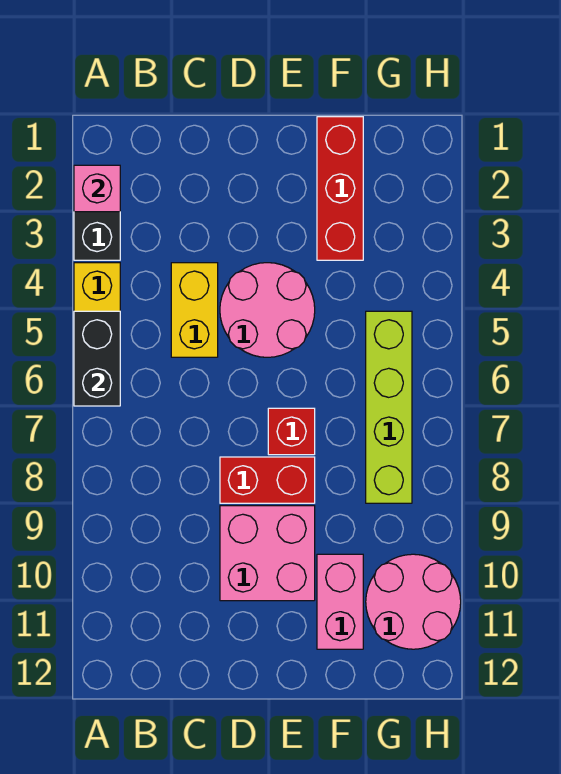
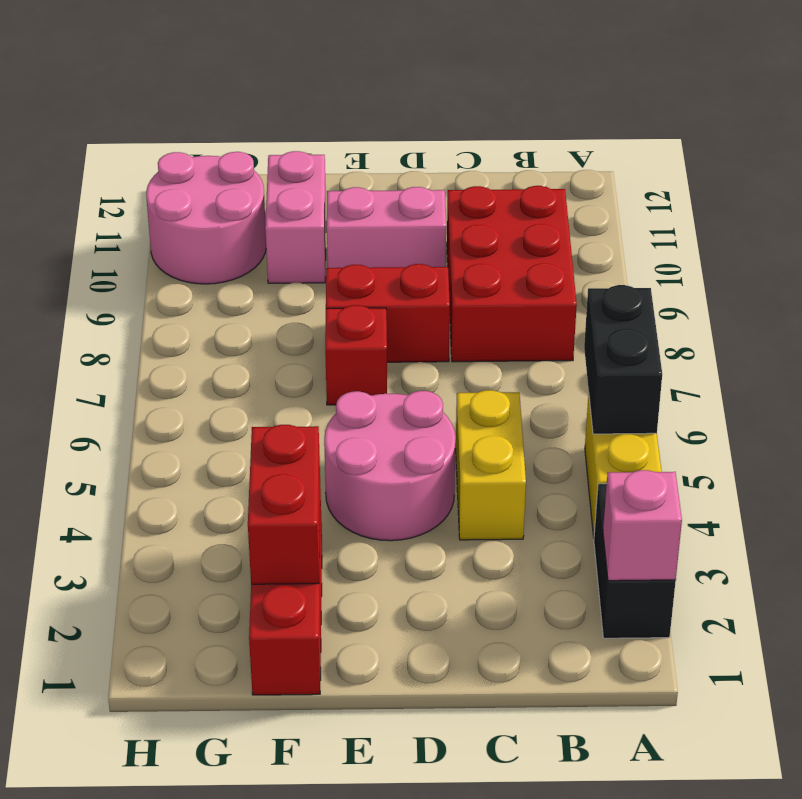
none -> red brick B8:C10 level 1
pink brick D9:E10 level 1 -> pink brick D10:E10 level 1
none -> red brick F2:F3 level 2
lime brick G5:G8 level 1 -> none

